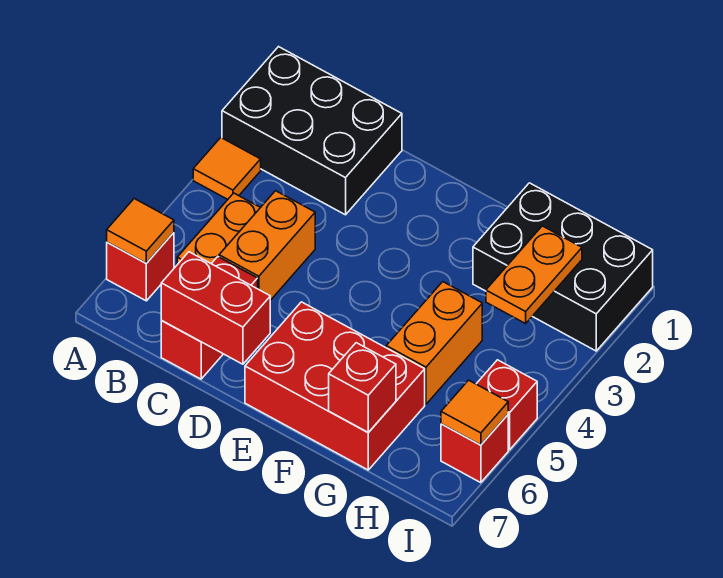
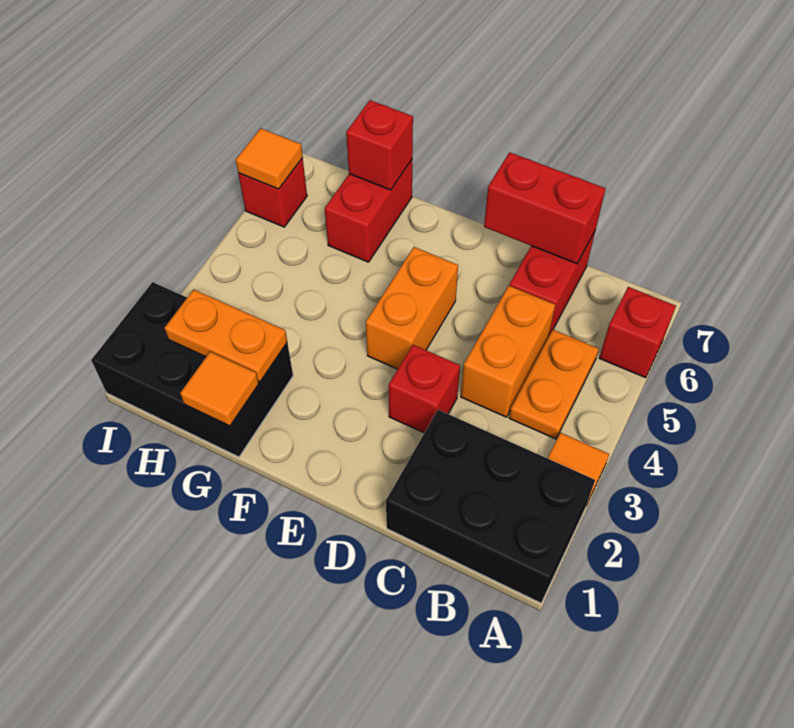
orange tile A6 level 2 -> orange tile G1 level 2
red brick E6:G7 level 1 -> red brick G6:G7 level 1
orange brick G4:G5 level 1 -> orange brick E4:E5 level 1
orange plate H2:H3 level 2 -> orange plate G2:H2 level 2
red brick I5 level 1 -> red brick D3 level 1

